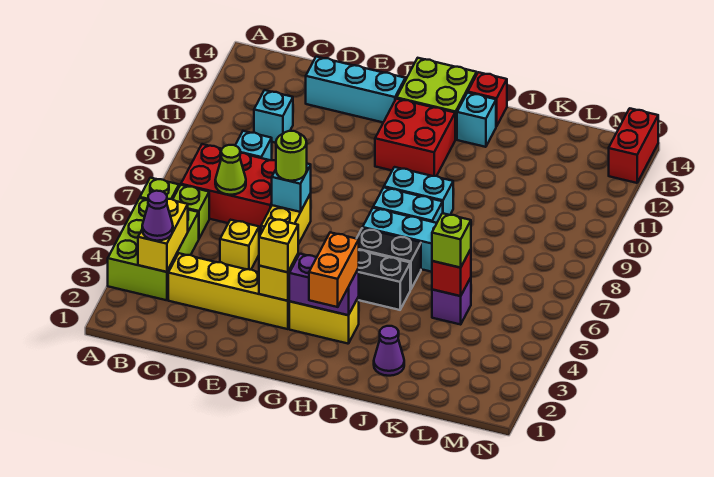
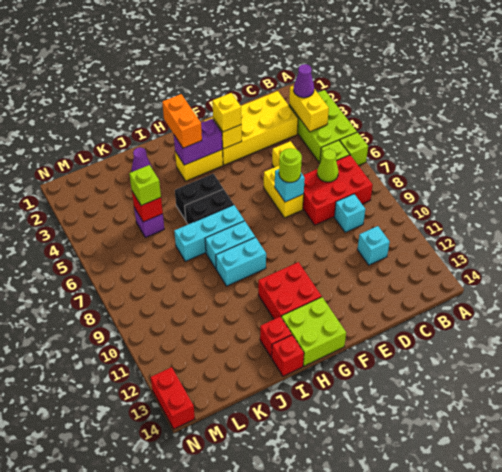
yellow brick C3:F3 level 1 -> yellow brick C2:F3 level 1
cyan brick D13:F13 level 1 -> none
cyan brick I13 level 1 -> red brick I13 level 1

